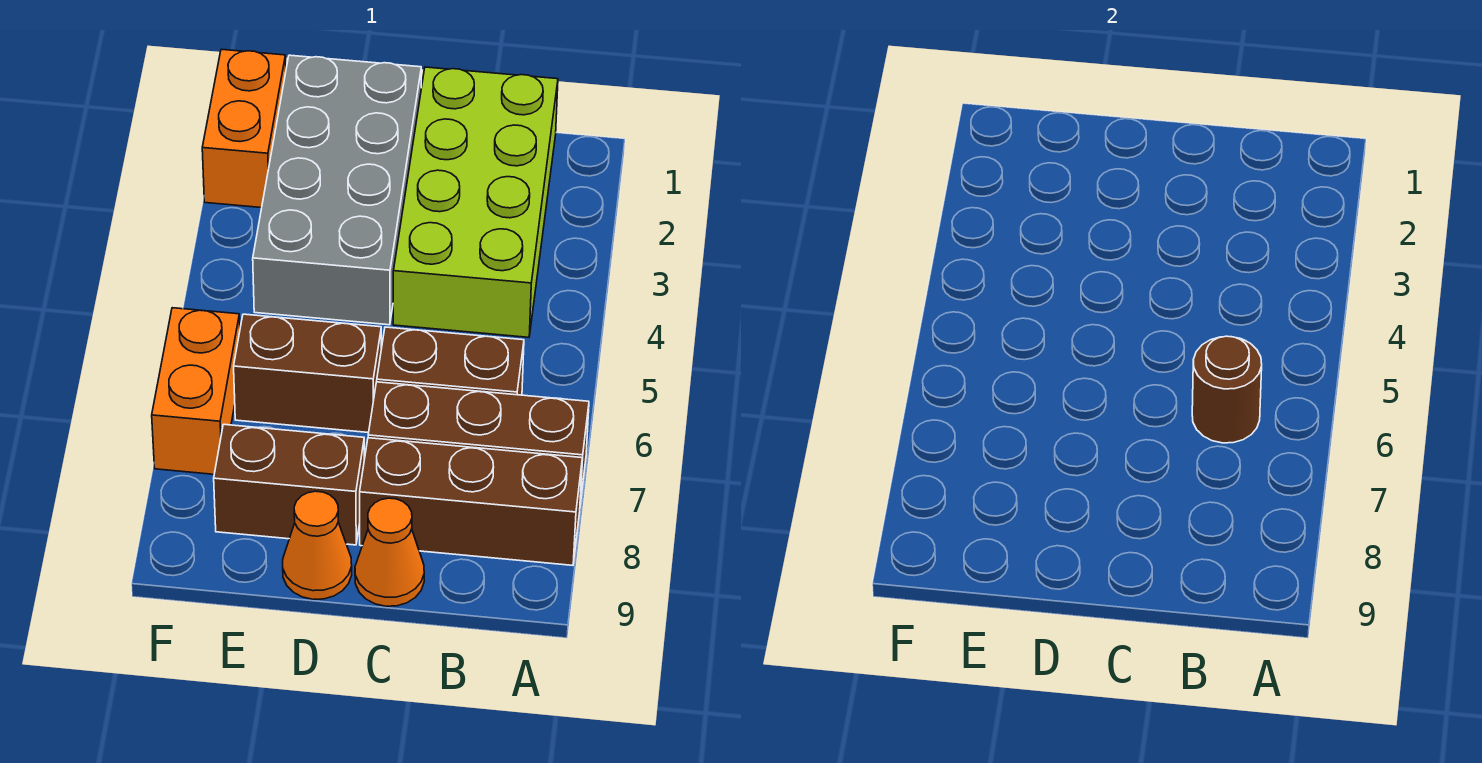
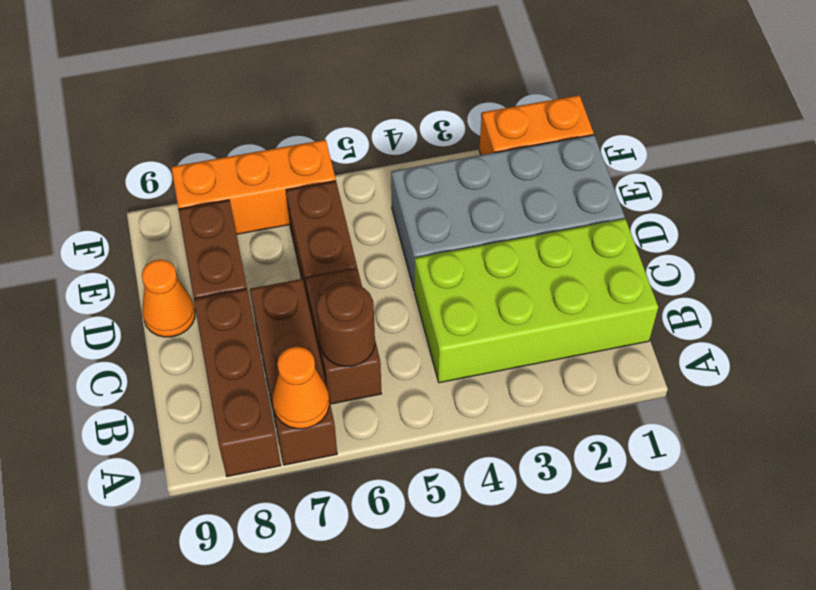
orange cone C9 level 1 -> orange cone A7 level 2
orange brick F6:F7 level 1 -> orange brick F6:F8 level 1

